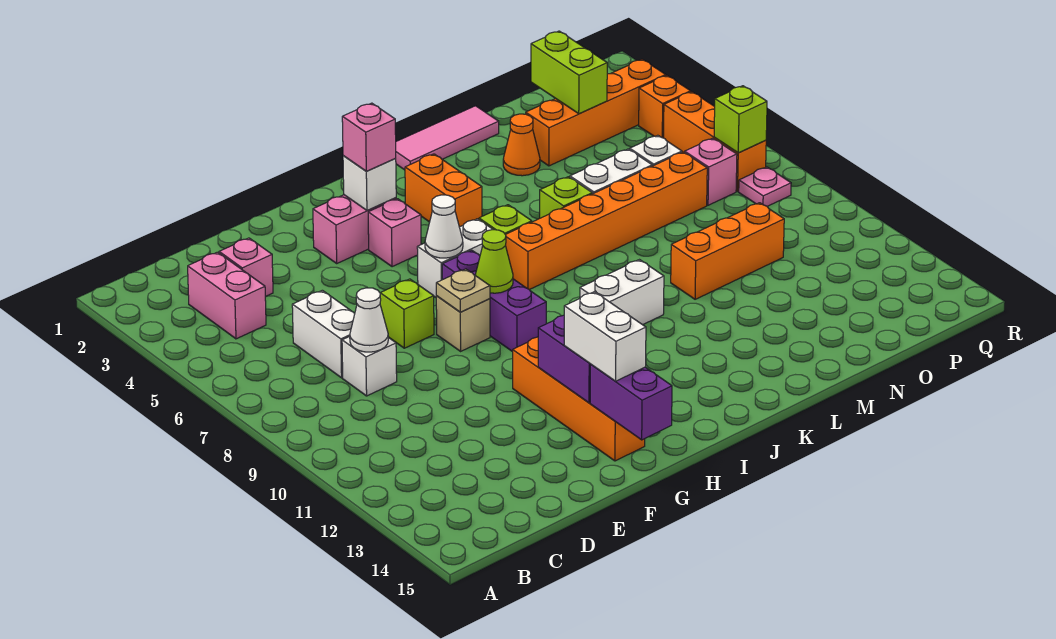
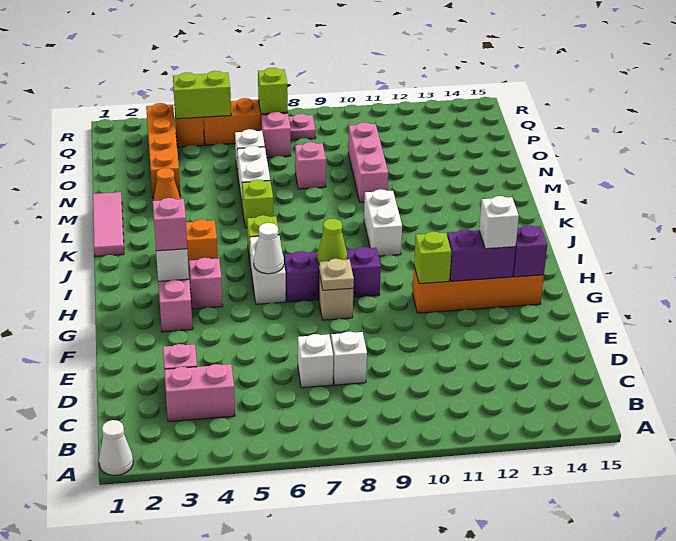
white brick D6:D7 level 1 -> white brick D7 level 1
white cone D8 level 2 -> white cone A1 level 1
lime brick F7 level 1 -> lime brick G11 level 2
white brick G13:G14 level 3 -> white brick G13 level 3
purple brick G14:G15 level 2 -> purple brick G14 level 2
orange brick J7:O7 level 1 -> none
orange brick M10:O10 level 1 -> pink brick M10:O10 level 1
none -> pink brick N8 level 1
lime brick O2:O3 level 2 -> lime brick Q4:Q5 level 2

